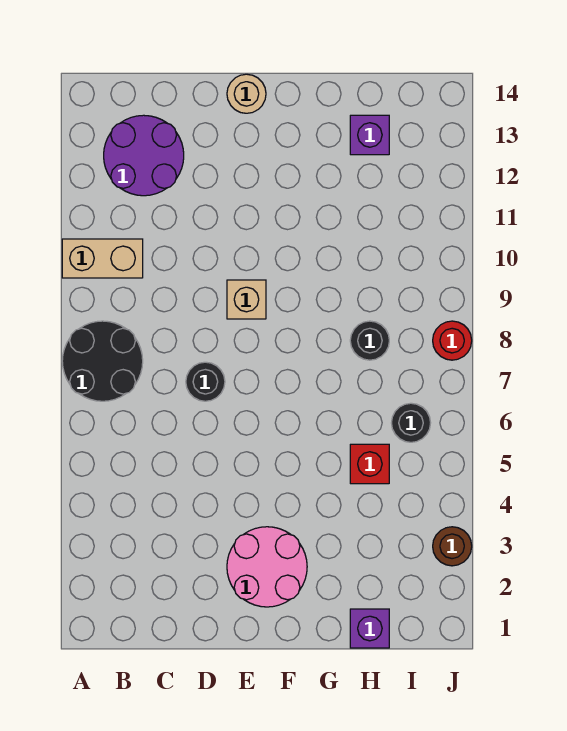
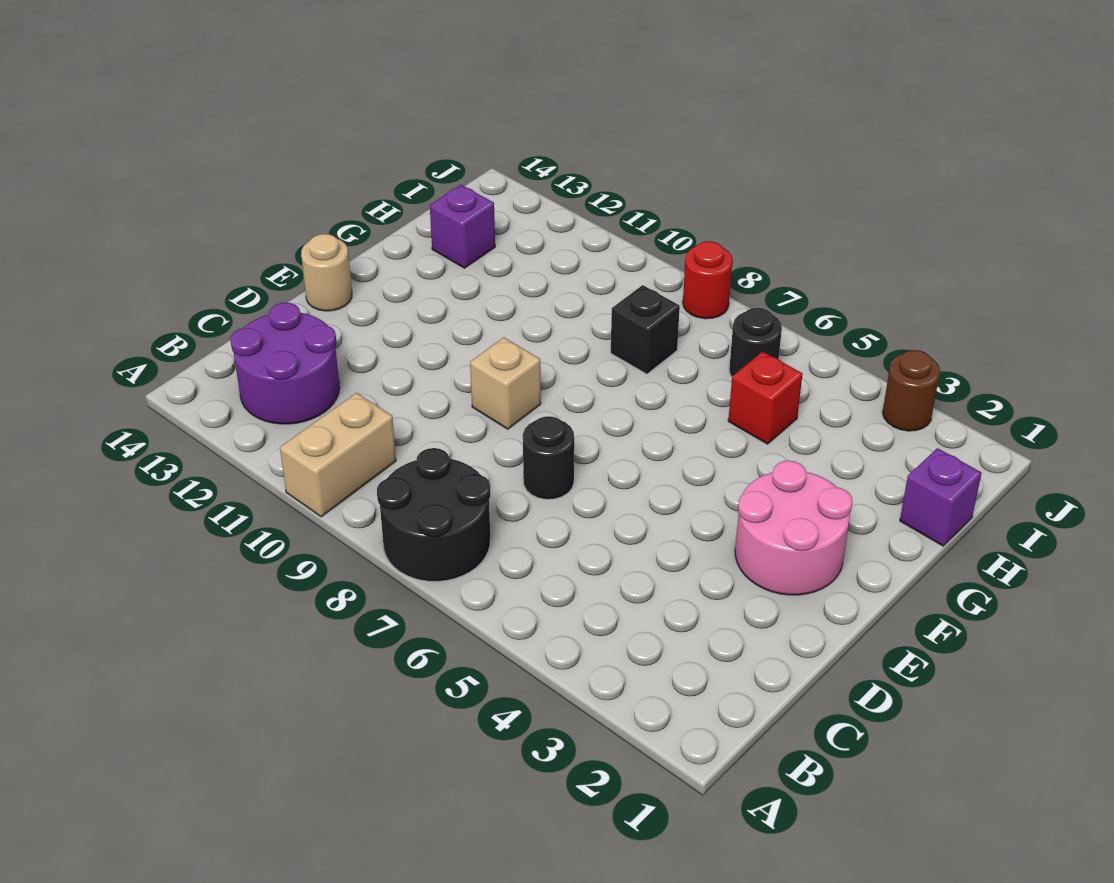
black round brick H8 level 1 -> black brick H8 level 1

